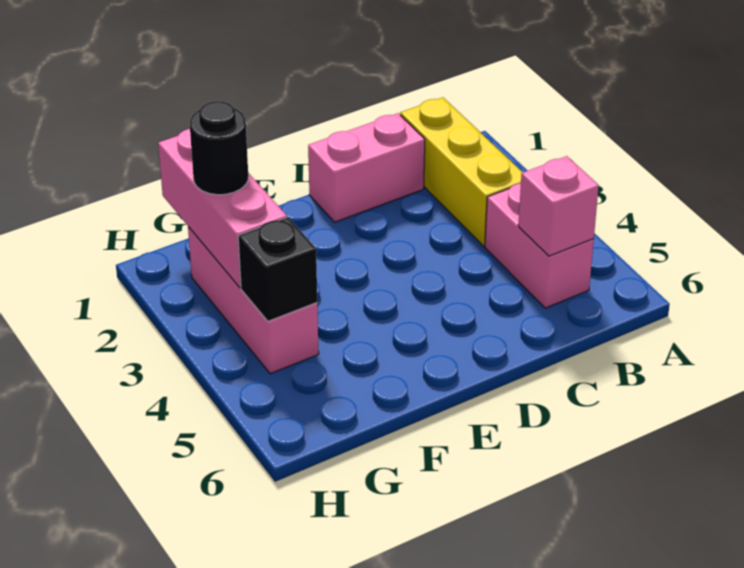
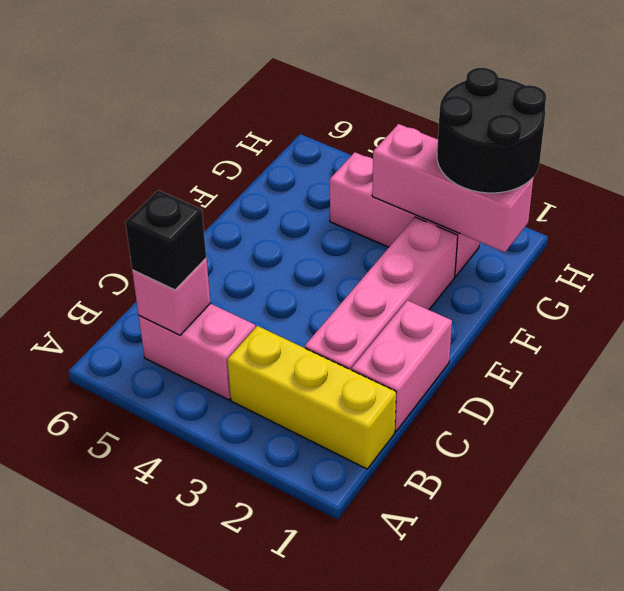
none -> pink brick C2:F2 level 1
black round brick G2 level 3 -> black round brick G1:H2 level 3
black brick G4 level 2 -> black brick B5 level 3

